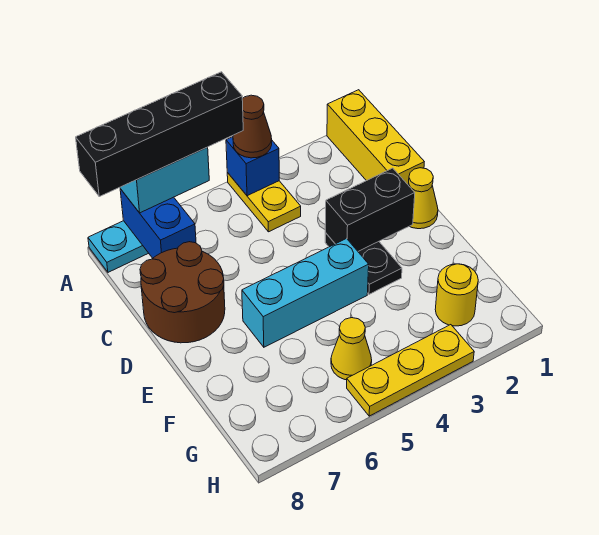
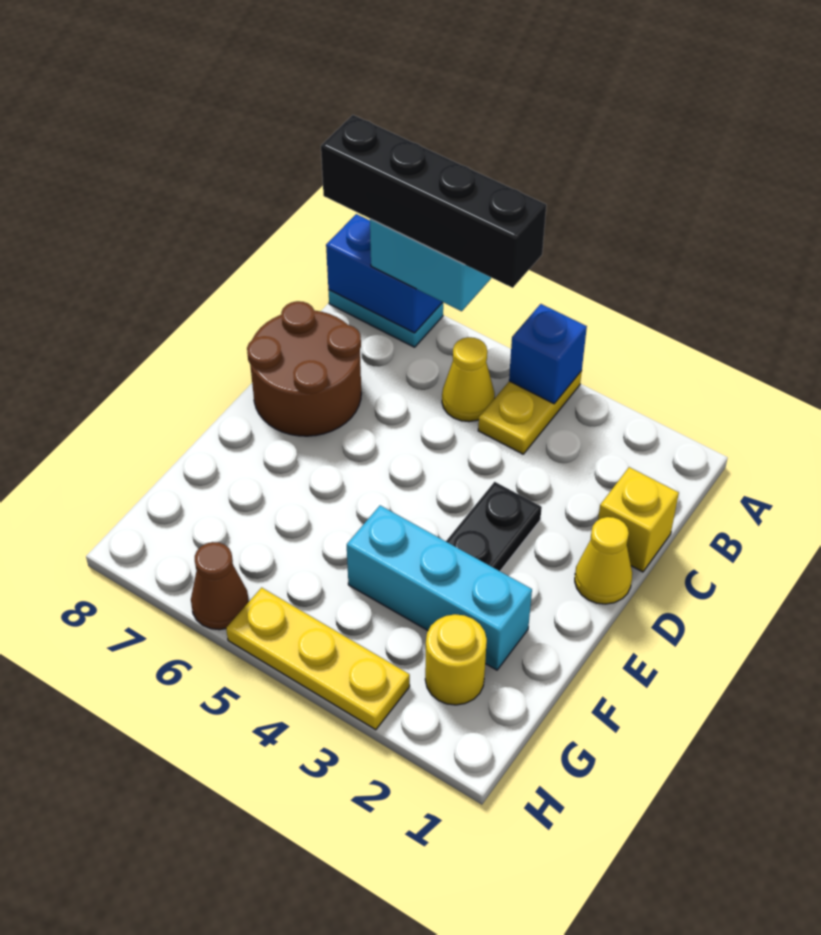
yellow brick A1:C1 level 1 -> yellow brick C1 level 1
brown cone A4 level 3 -> brown cone H6 level 1
blue brick A7:B7 level 2 -> blue brick A7:A8 level 2
black brick D2:D3 level 2 -> none
cyan brick E4:E6 level 1 -> cyan brick F2:F4 level 1
yellow cone G5 level 1 -> yellow cone B5 level 1

